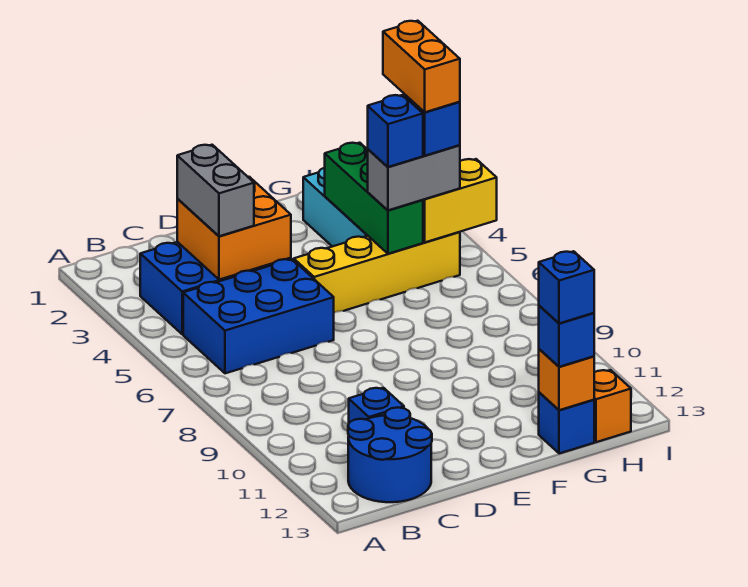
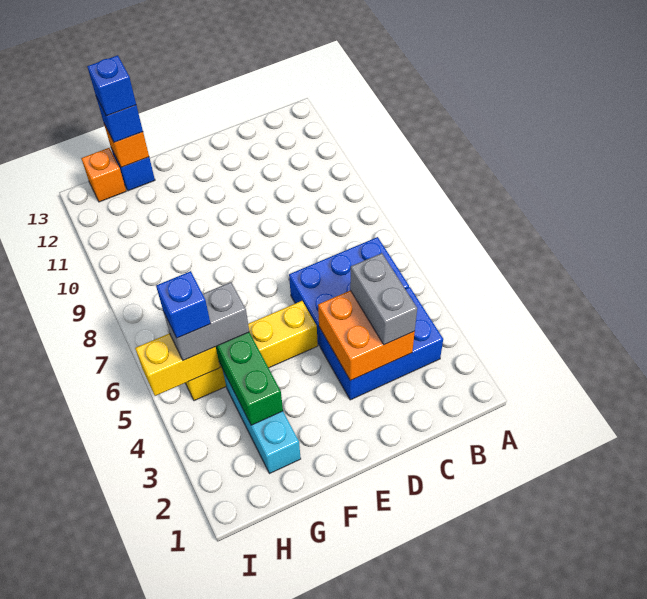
blue round brick B12:C13 level 1 -> none
blue brick C11 level 1 -> none
blue brick G5 level 4 -> none
orange brick H4:H5 level 5 -> none

